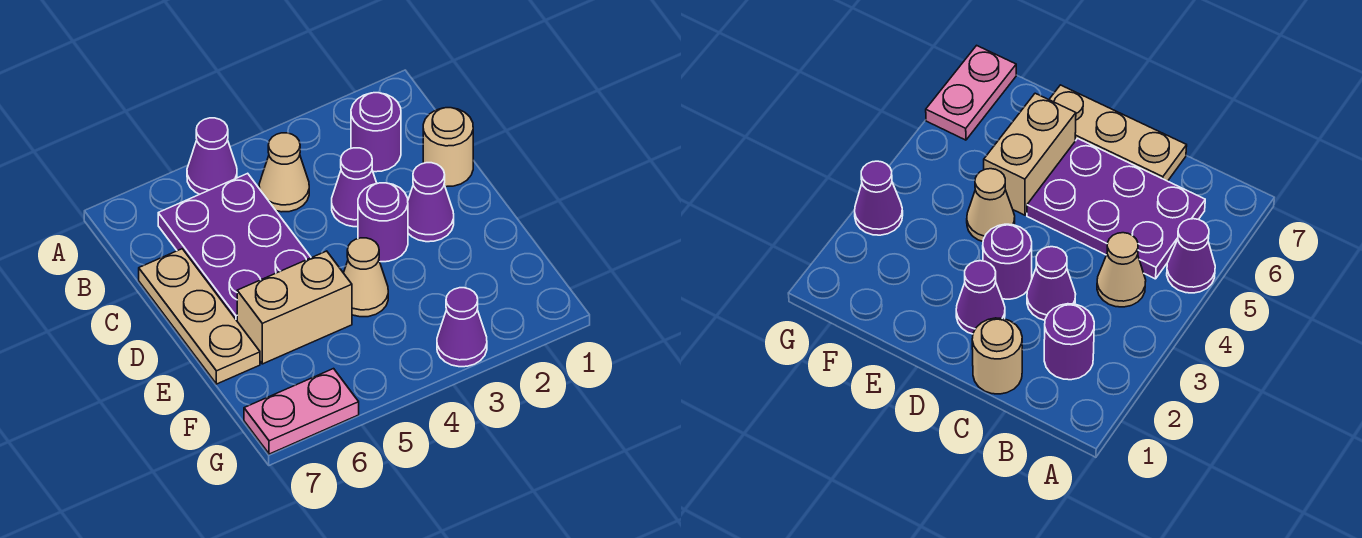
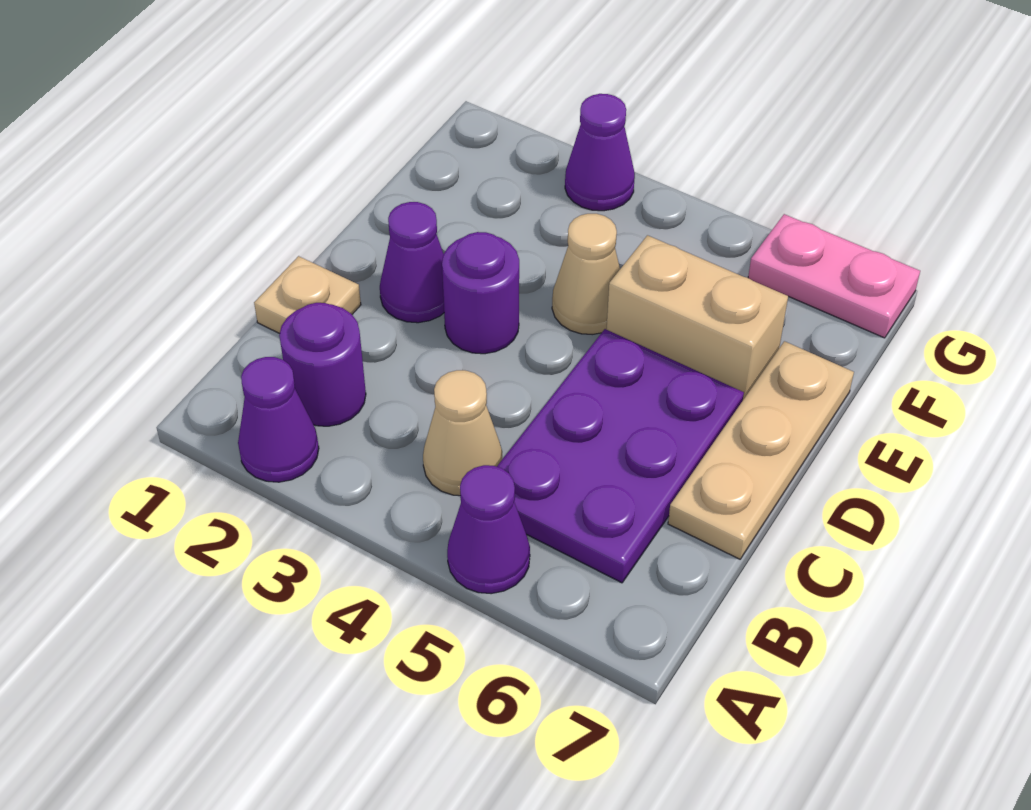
tan round brick C1 level 1 -> tan plate C1 level 1
purple cone C3 level 1 -> purple cone A2 level 1

